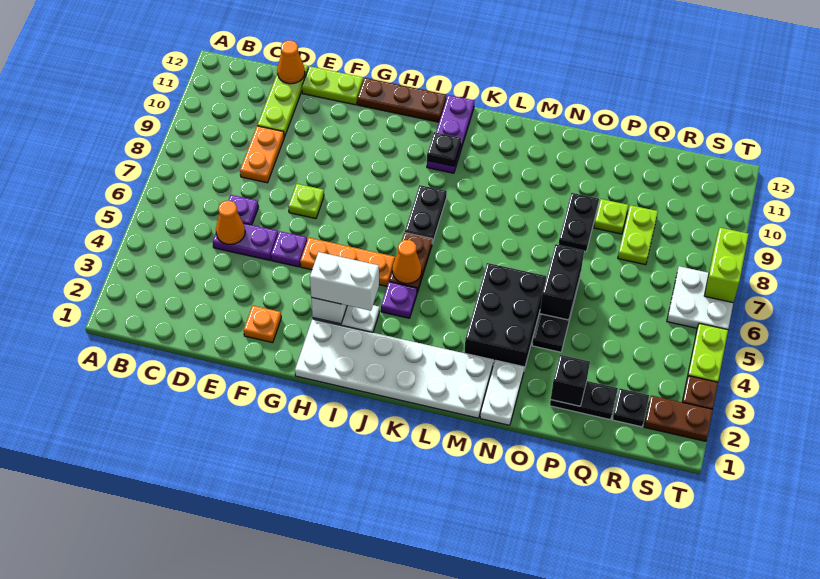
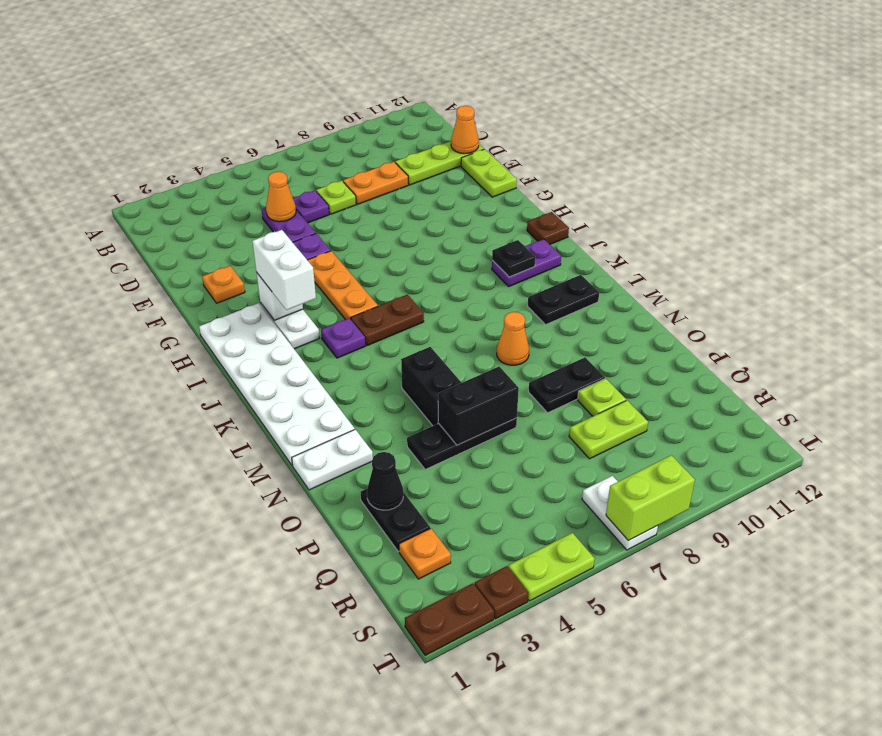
lime plate F7 level 1 -> lime plate D7 level 1
brown plate G12:I12 level 1 -> brown plate I12 level 1
orange cone J5 level 2 -> orange cone M8 level 1
black plate J7:J8 level 1 -> black plate L10:L11 level 1
purple plate J10:J12 level 1 -> purple plate J10:J11 level 1
black brick M3:N5 level 1 -> black brick M5:N5 level 1
black brick P2 level 2 -> black cone P2 level 2
black plate R2 level 1 -> orange plate R2 level 1
brown plate S2:T2 level 1 -> brown plate T1:T2 level 1
white plate S6:T7 level 1 -> white plate S7:T7 level 1

